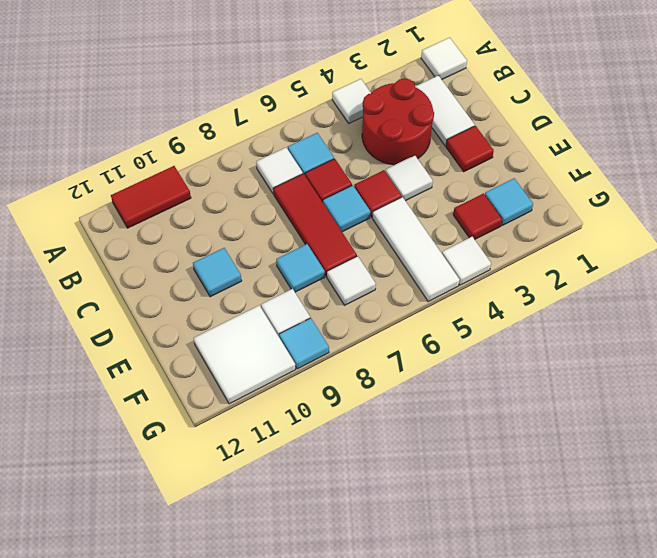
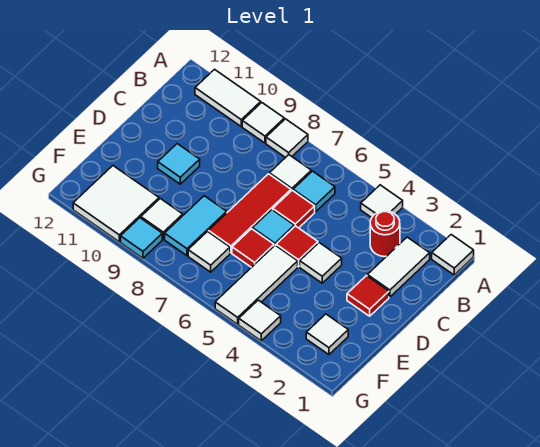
none -> white tile A8 level 1
none -> white tile A9 level 1
red tile A10:A11 level 1 -> white tile A10:A11 level 1
red round brick B3:C4 level 1 -> red round brick B3 level 1
cyan tile E8 level 1 -> cyan tile E8:F8 level 1
cyan tile F2 level 1 -> white tile F2 level 1
red tile F3 level 1 -> red tile E6 level 1

